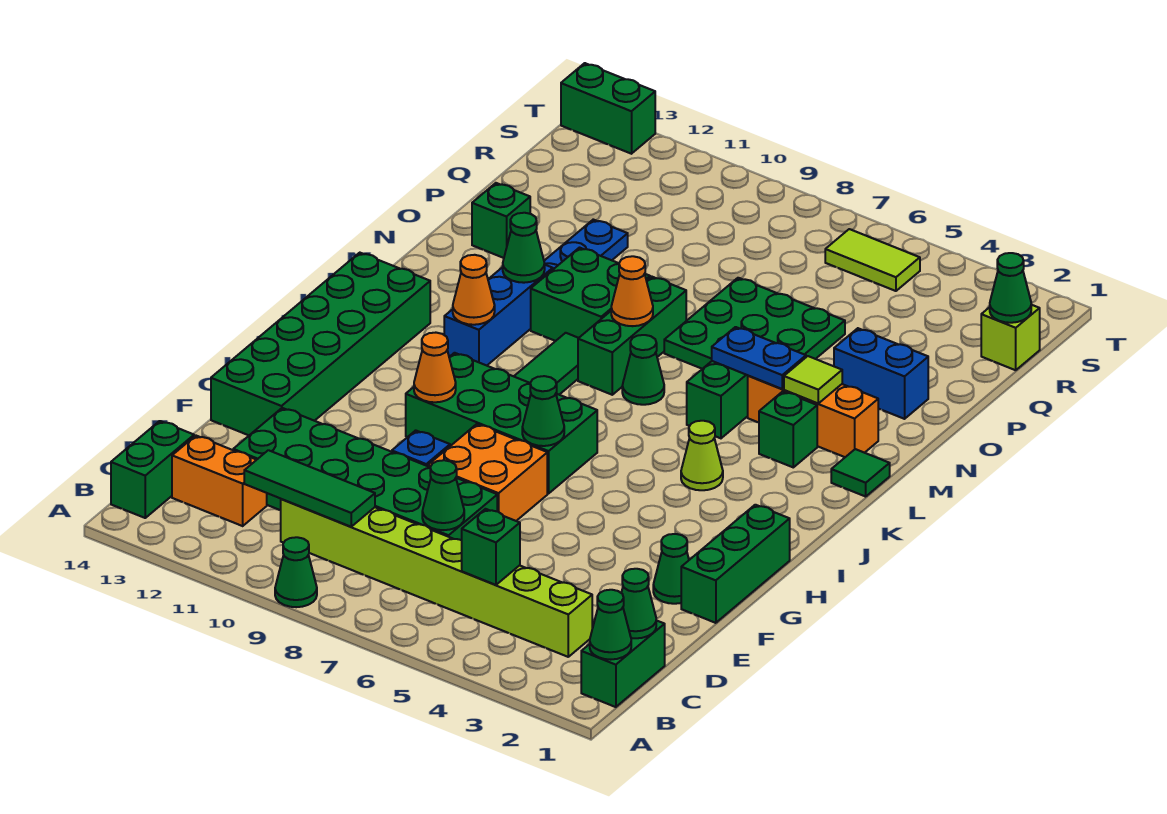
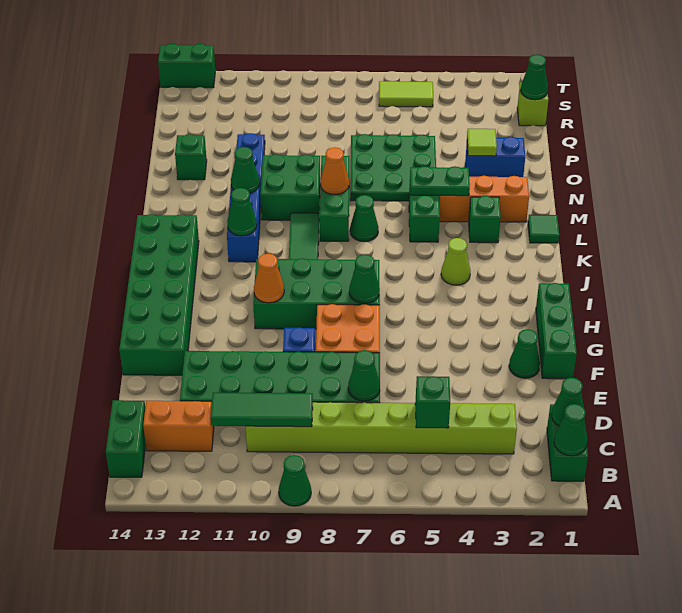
orange cone K11 level 2 -> green cone K11 level 2
lime tile M3 level 2 -> lime tile O3 level 2
blue plate M4:M5 level 2 -> green plate M4:M5 level 2

